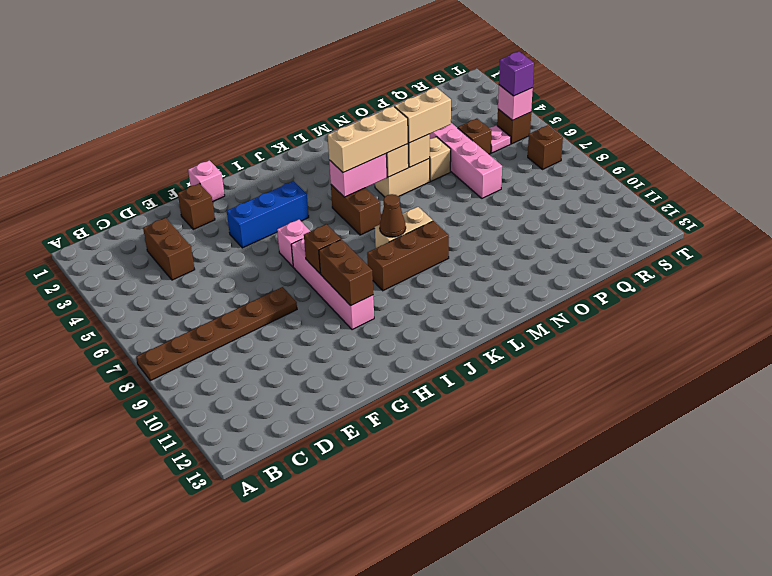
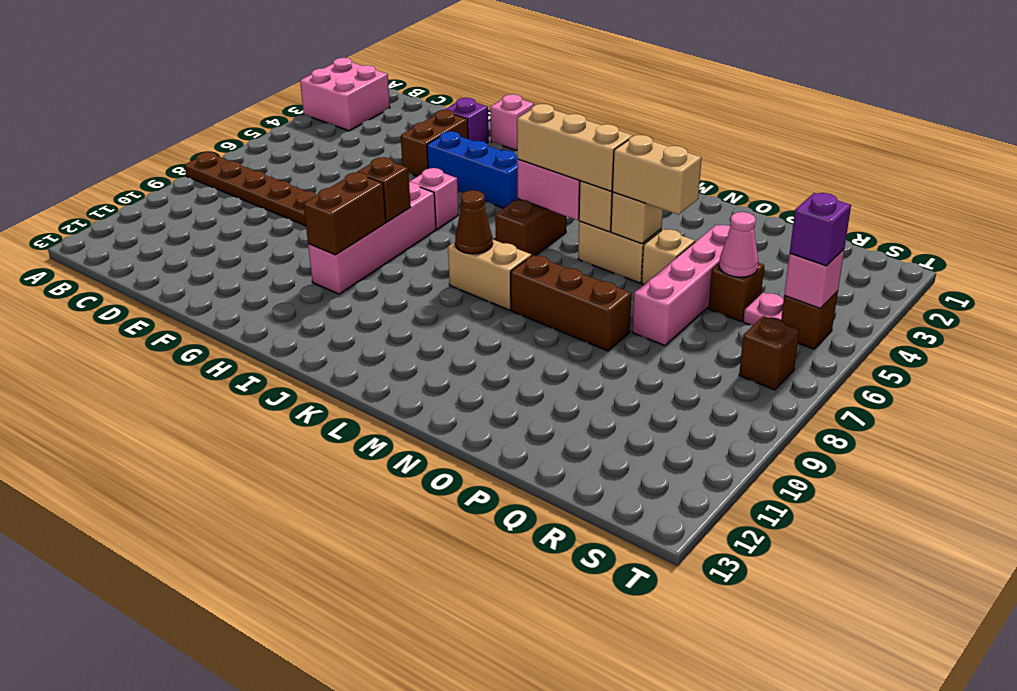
none -> pink brick A2:B3 level 1
brown brick D3:D4 level 1 -> brown brick F3:F4 level 1
brown brick F2 level 1 -> purple brick F2 level 1
brown brick J9:L9 level 1 -> brown brick M8:O8 level 1
none -> pink cone Q5 level 2

